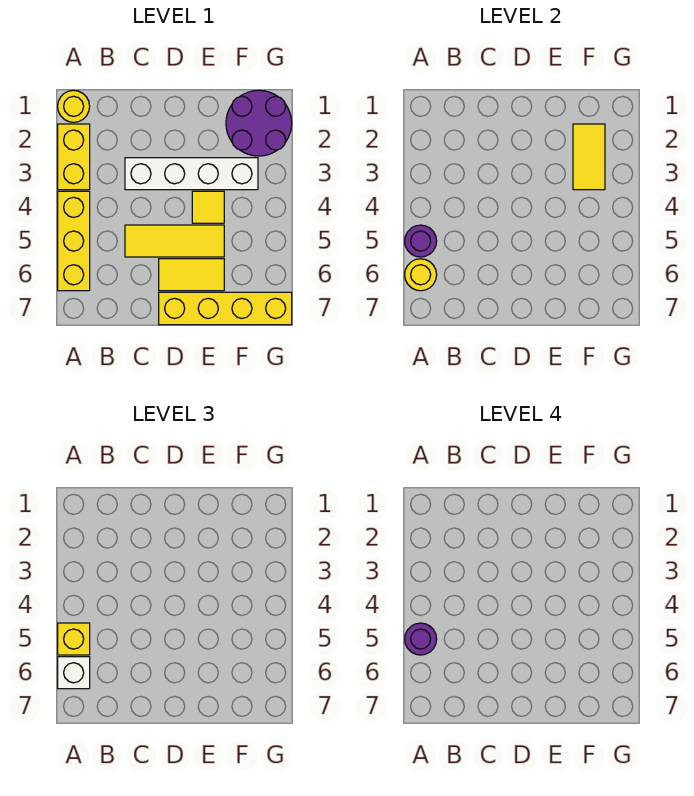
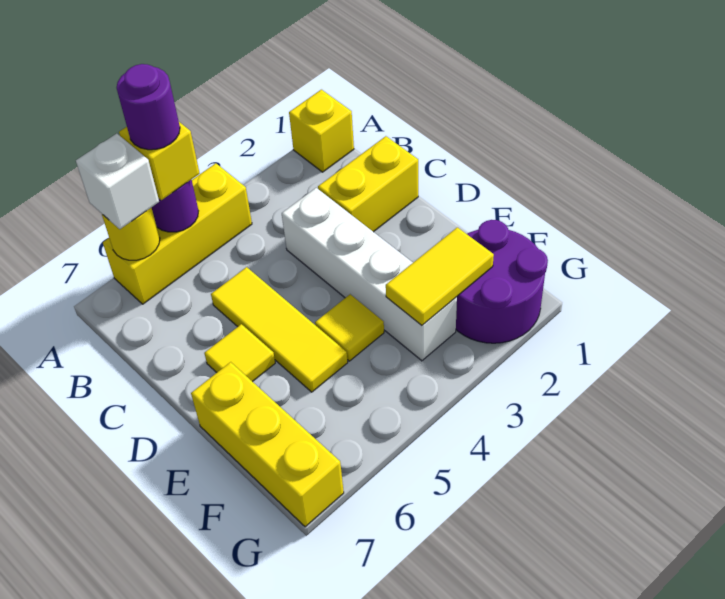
yellow round brick A1 level 1 -> yellow brick A1 level 1
yellow brick A2:A3 level 1 -> yellow brick C1:C2 level 1
yellow tile D6:E6 level 1 -> yellow tile D6 level 1
yellow brick D7:G7 level 1 -> yellow brick E7:G7 level 1

